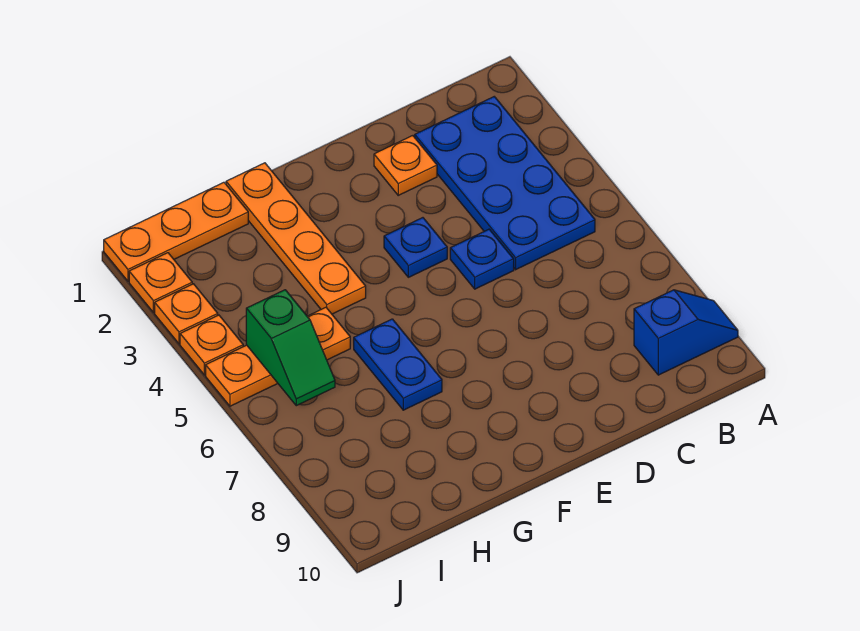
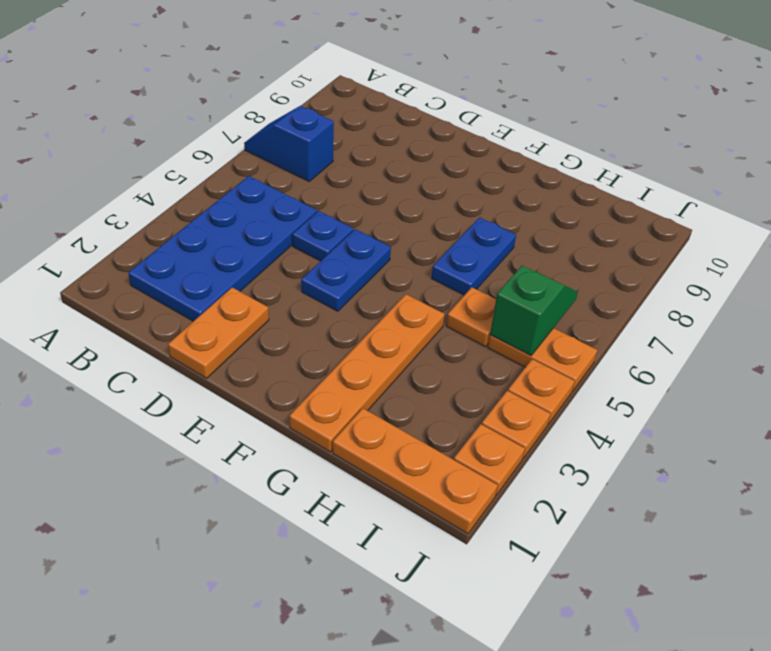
blue slope A9:B9 level 1 top B -> blue slope A7:B7 level 1 top B
orange plate D2 level 1 -> orange plate D1:D2 level 1
blue plate E4 level 1 -> blue plate E4:E5 level 1

